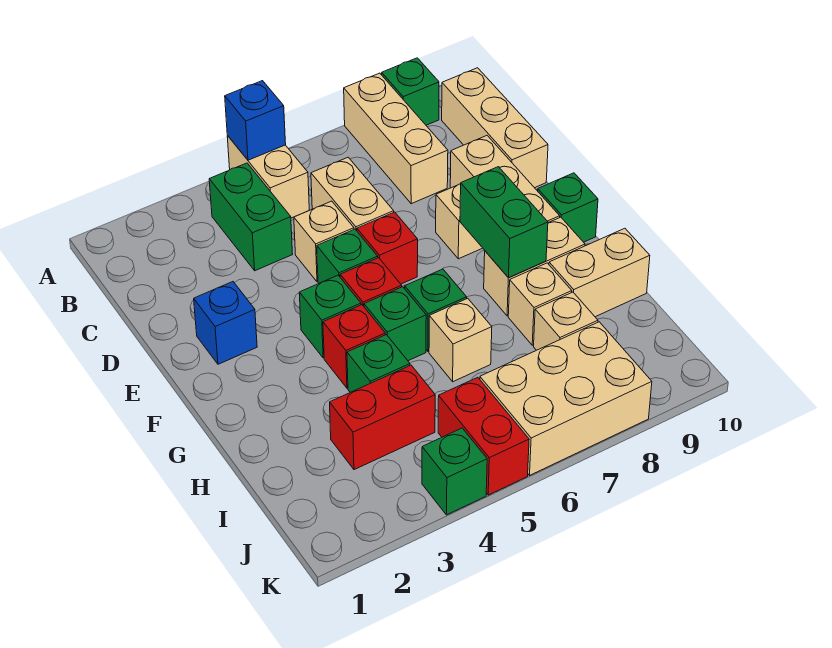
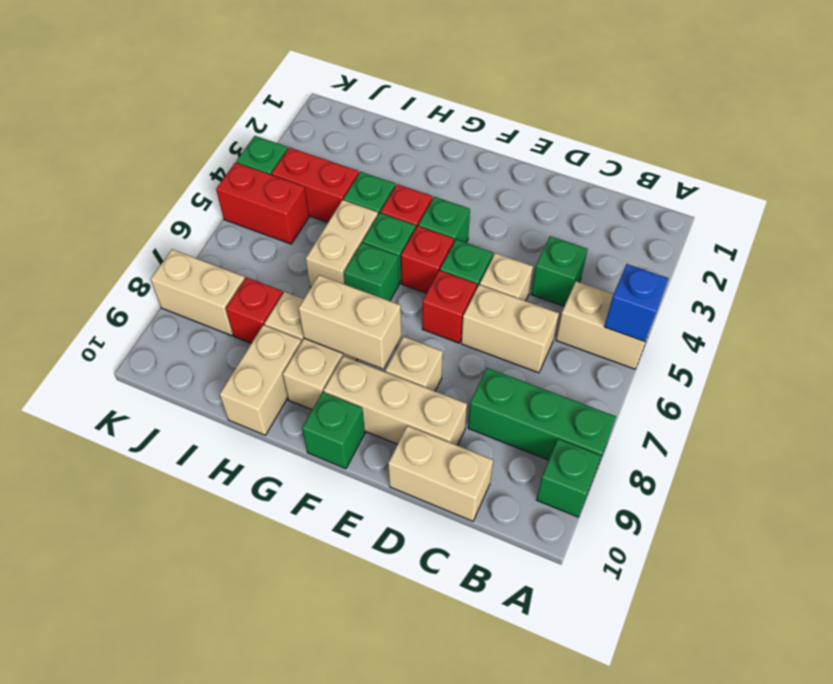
tan brick A8:C8 level 1 -> green brick A8:C8 level 1
green brick B4:C4 level 1 -> green brick C4 level 1
tan brick B10:D10 level 1 -> tan brick C10:D10 level 1
blue brick E2 level 1 -> none
green brick F8:G8 level 2 -> tan brick F8:G8 level 2
tan brick H6 level 1 -> tan brick H5:H6 level 1
red brick I3:I4 level 1 -> red brick I4:J4 level 1
tan brick I8 level 1 -> red brick I8 level 1
tan brick J6:K8 level 1 -> tan brick J8:K8 level 1

